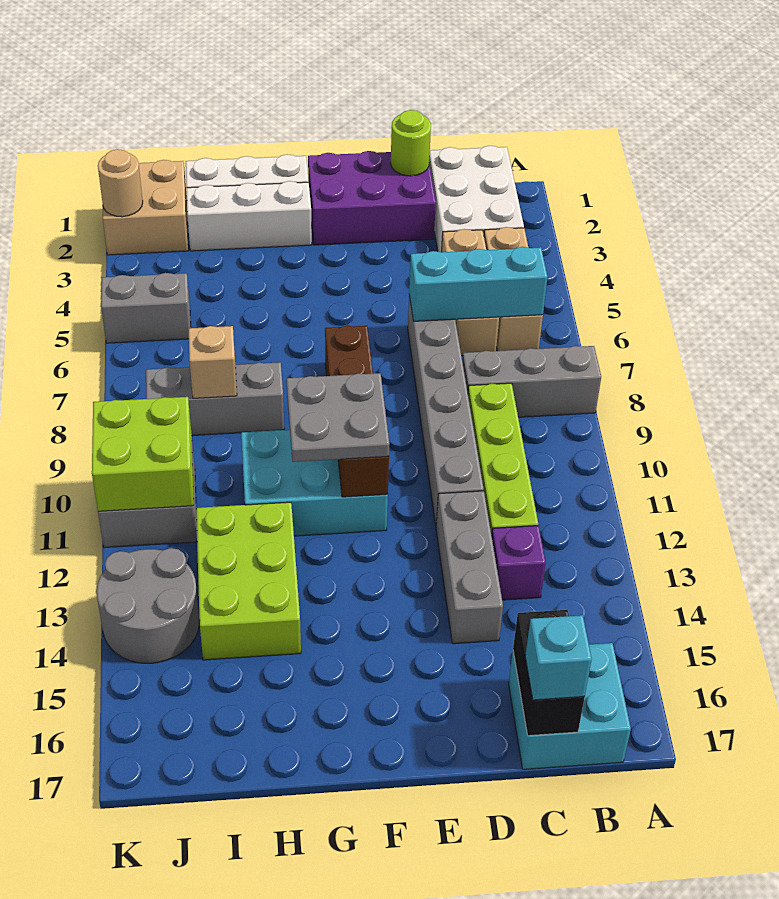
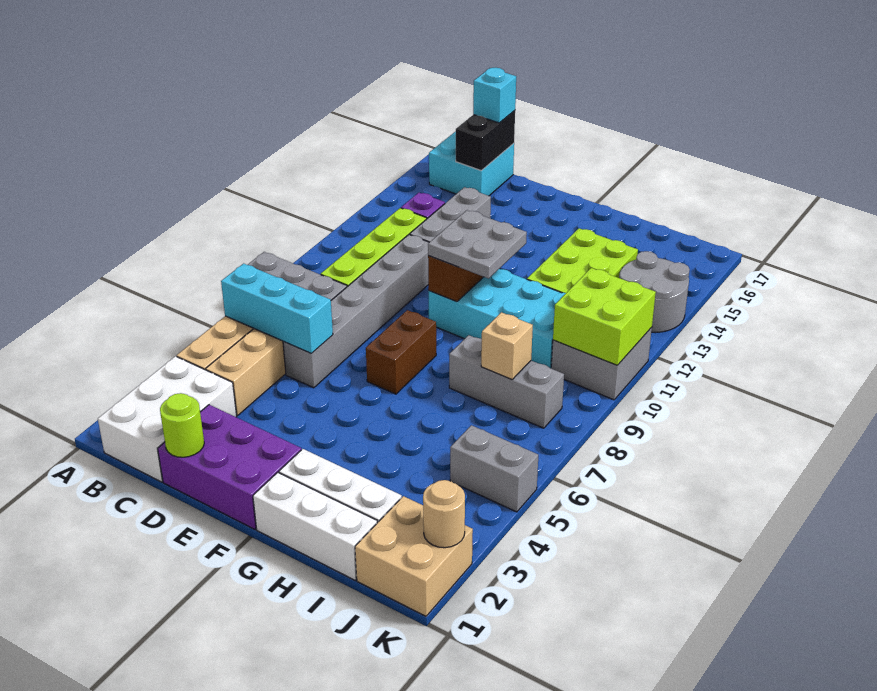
cyan brick F10:H11 level 1 -> cyan brick F10:I11 level 1

